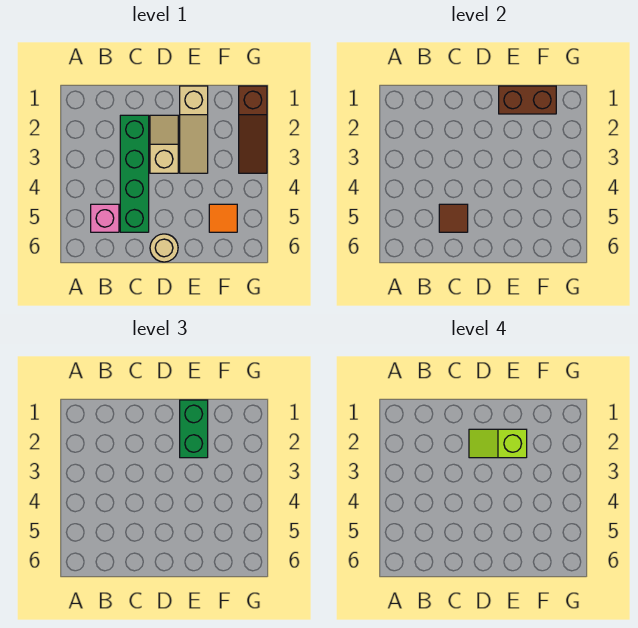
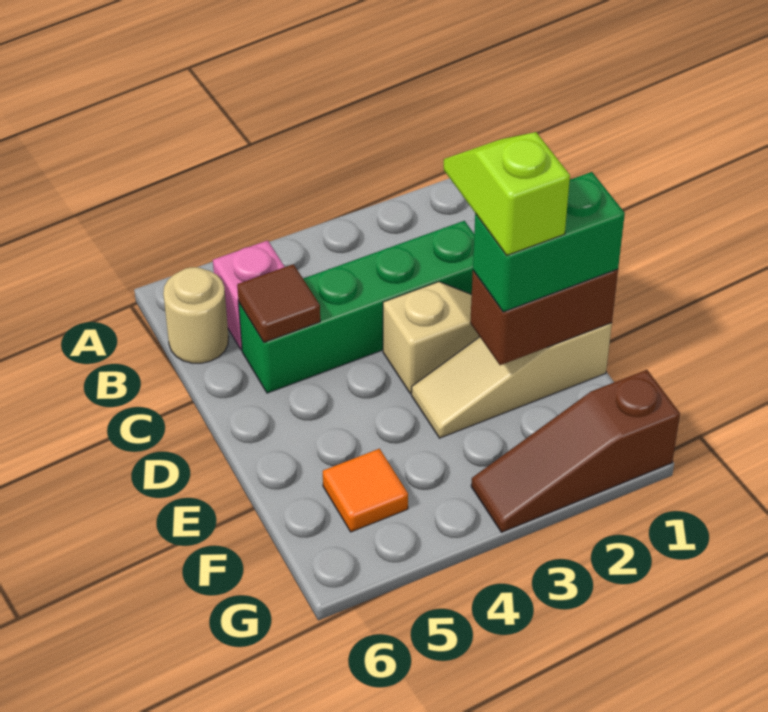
tan round brick D6 level 1 -> tan round brick B6 level 1
brown brick E1:F1 level 2 -> brown brick E1:E2 level 2

